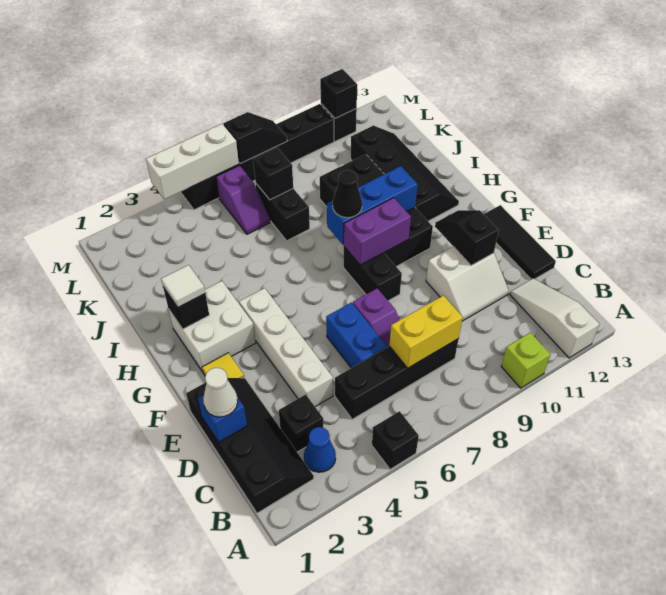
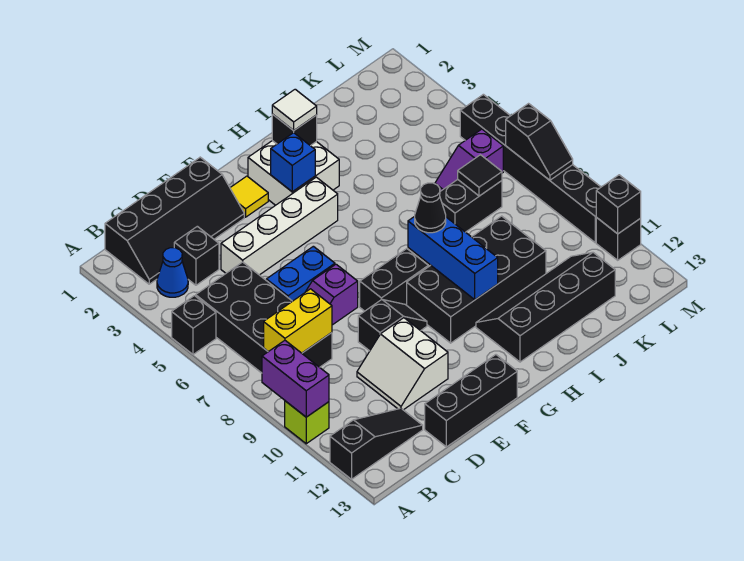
white slope A12:C12 level 1 top A -> black slope A12:C12 level 1 top A
black brick C5:C8 level 1 -> black brick B5:C8 level 1
yellow brick C7:C8 level 2 -> yellow brick B8:C8 level 2
blue brick D1 level 2 -> blue brick G3 level 2
white cone D1 level 3 -> none
black tile D13:F13 level 1 -> black brick D13:F13 level 1
black slope E11:F11 level 2 top E -> black slope E9:F9 level 1 top E
purple brick G8:G9 level 2 -> purple brick A9:A10 level 2
black slope H11:K12 level 1 top 11 -> black slope H11:K12 level 1 top 12
black brick K7 level 2 -> black tile K7 level 2
white brick M4:M6 level 2 -> none

